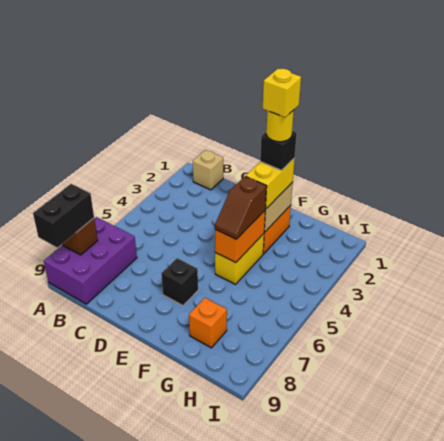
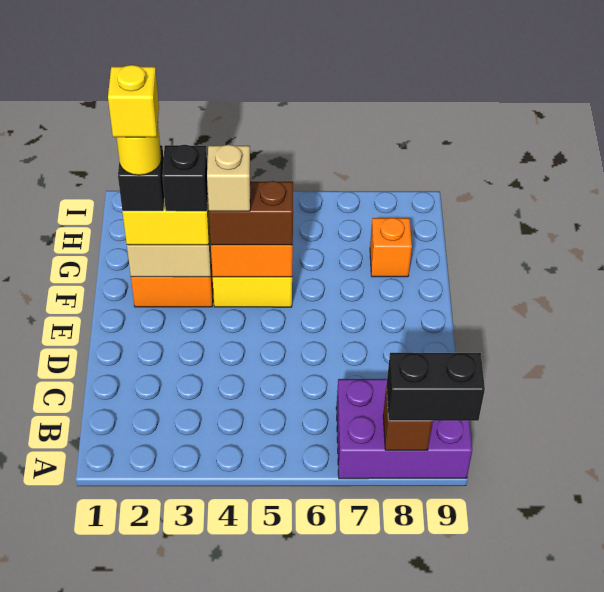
tan brick B1 level 1 -> tan brick F4 level 4
black brick E7 level 1 -> black brick F3 level 4
brown slope F4:F5 level 3 top 4 -> brown brick F4:F5 level 3

